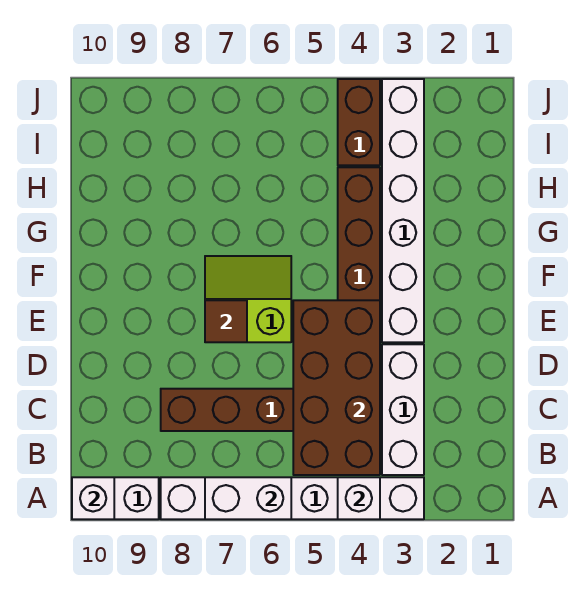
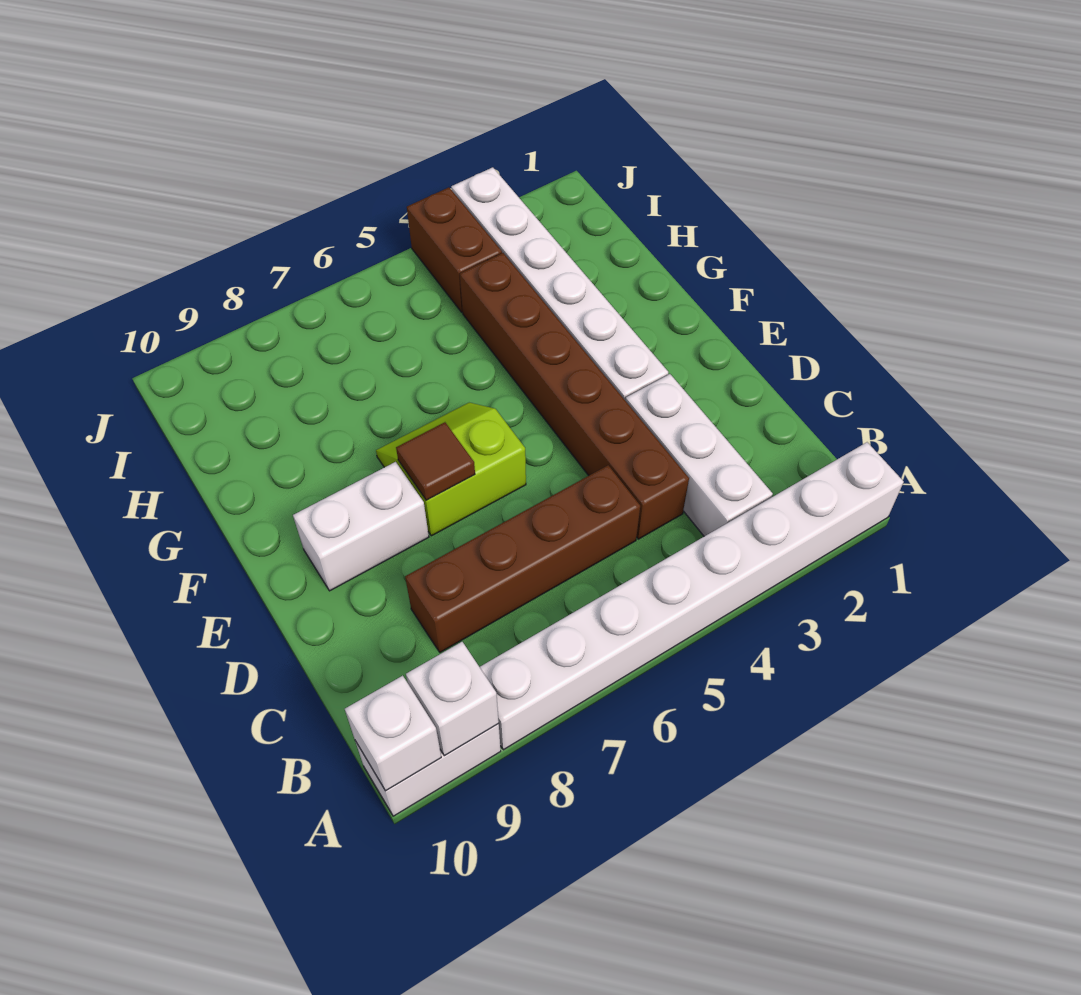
white brick A3:A8 level 1 -> white brick A1:A8 level 1
white brick A4 level 2 -> white brick A9 level 2
white brick A6:A7 level 2 -> white brick E8:E9 level 1
brown brick B4:E5 level 2 -> none

